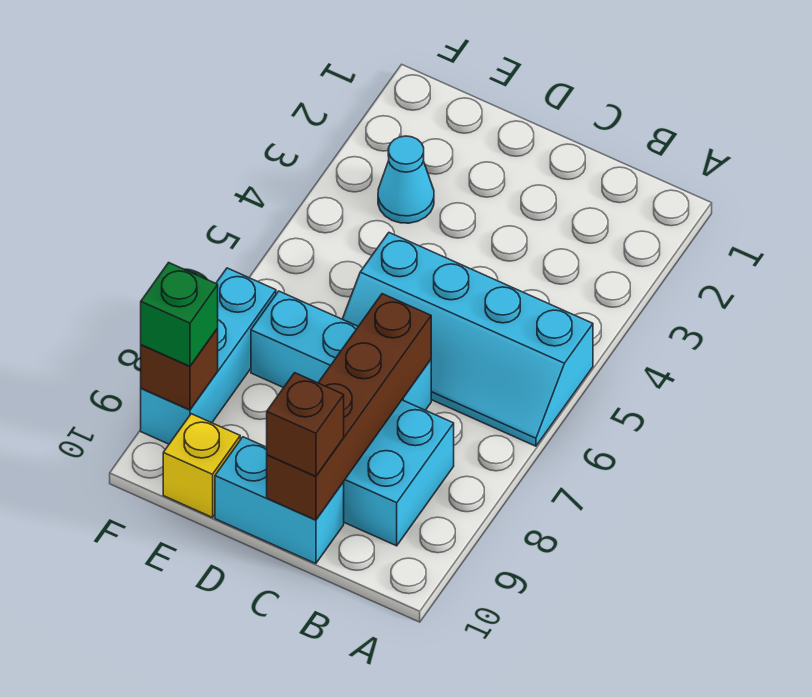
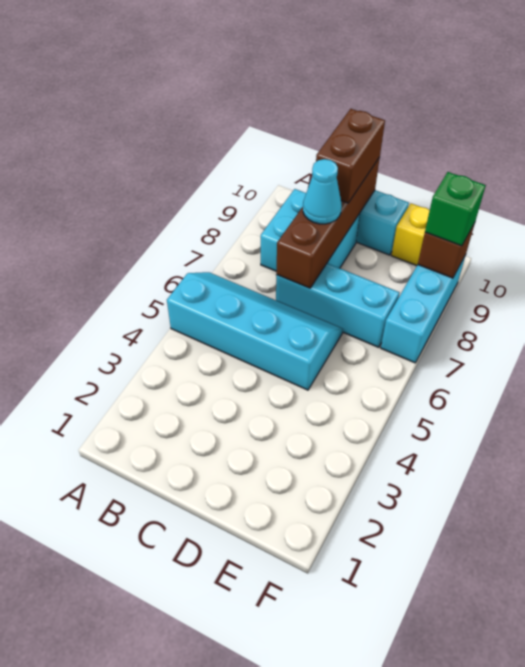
brown brick C10 level 3 -> brown brick C9:C10 level 3
cyan cone E3 level 1 -> cyan cone C8 level 3

